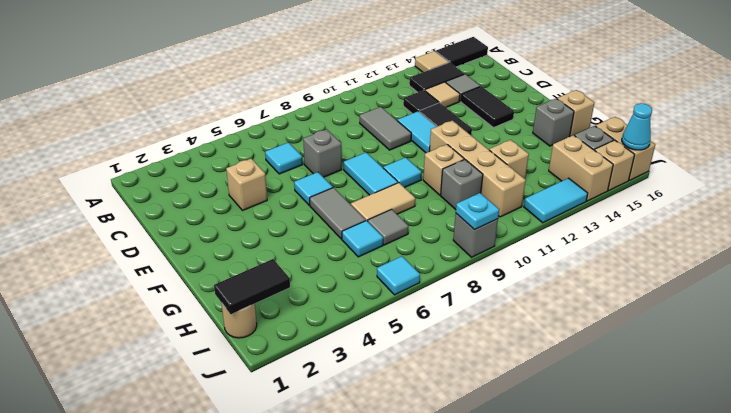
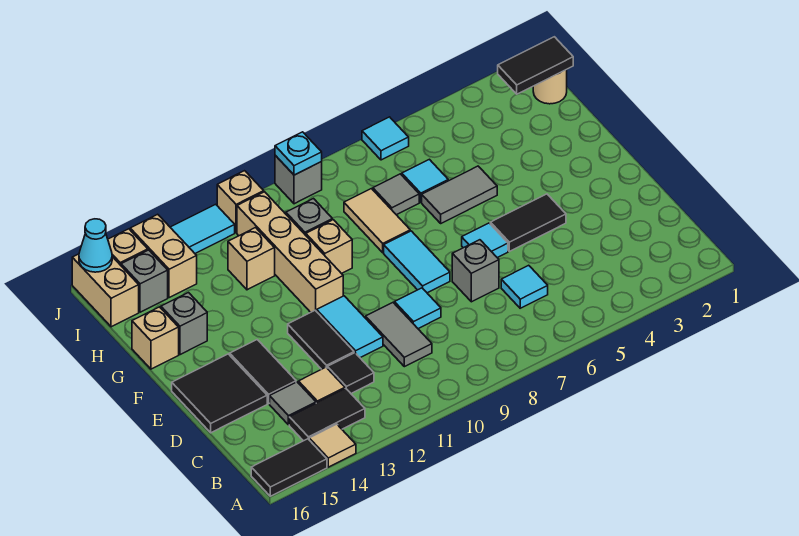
tan brick D4 level 1 -> tan brick J11 level 1
none -> black tile D15:E16 level 1
none -> black tile E4:E5 level 1
grey tile F6:G6 level 1 -> grey tile G5:G6 level 1
cyan tile F9 level 1 -> cyan tile D9 level 1
tan tile G7:G8 level 1 -> tan tile G8:H8 level 1

